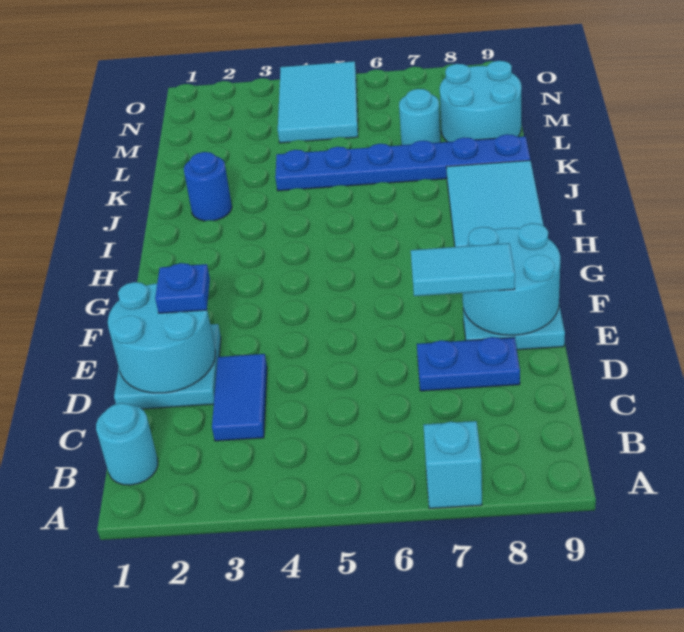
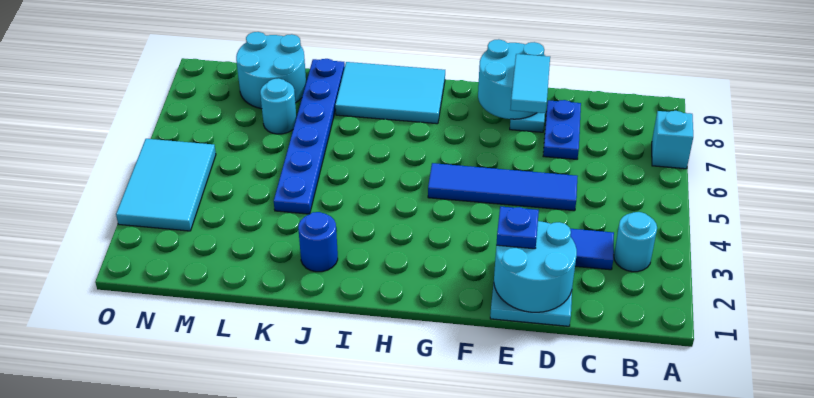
cyan round brick B1 level 1 -> cyan round brick B3 level 1
none -> blue tile D5:G5 level 1
cyan tile M4:O5 level 1 -> cyan tile N3:O5 level 1

